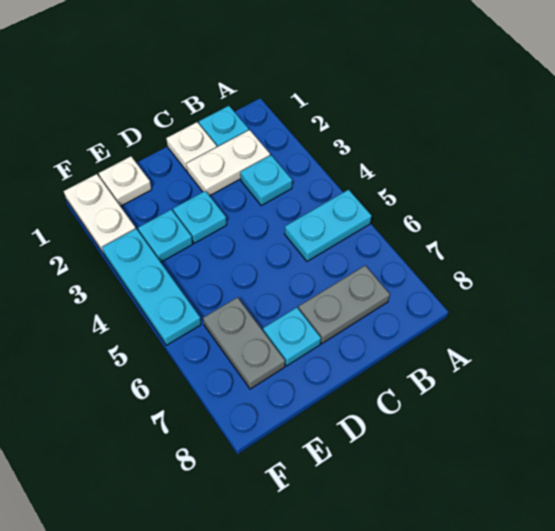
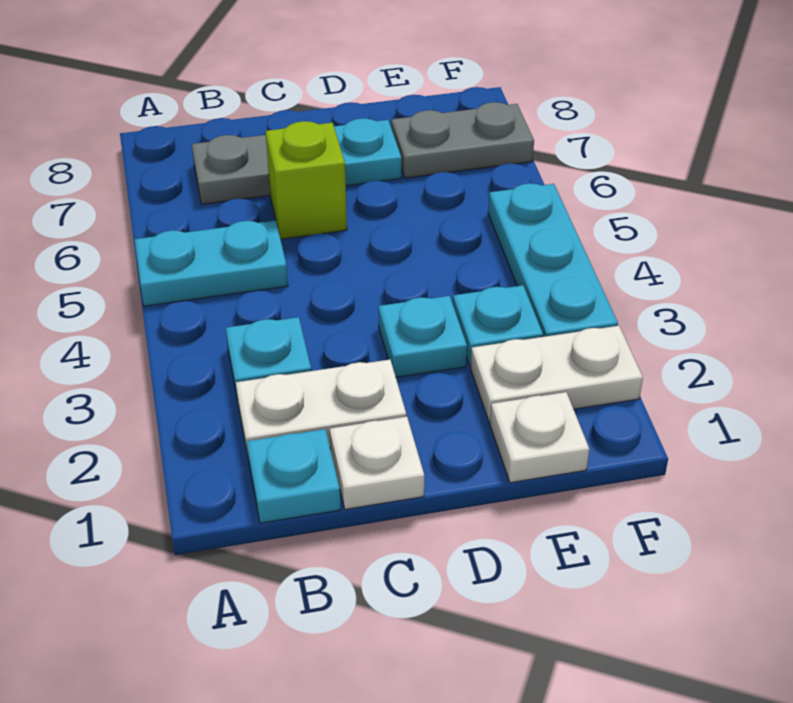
none -> lime brick C6 level 1
grey plate E6:E7 level 1 -> grey plate E7:F7 level 1
white plate F1:F2 level 1 -> white plate E2:F2 level 1

